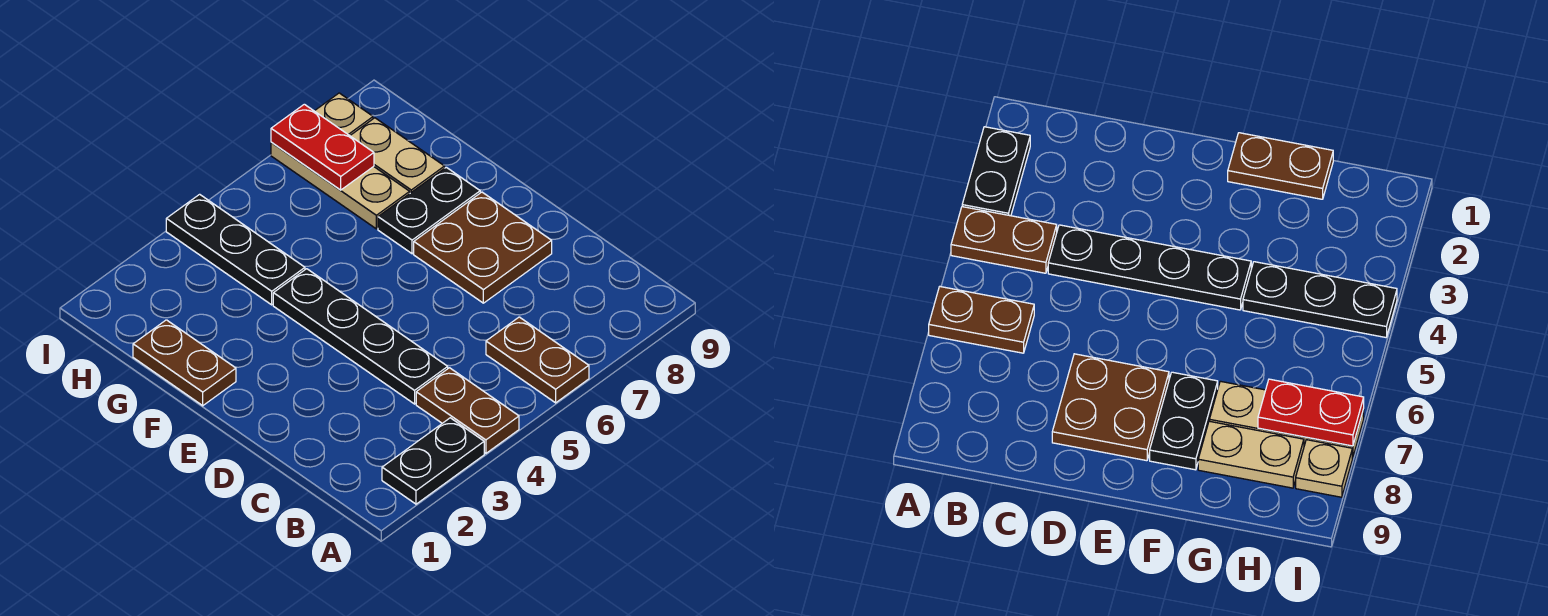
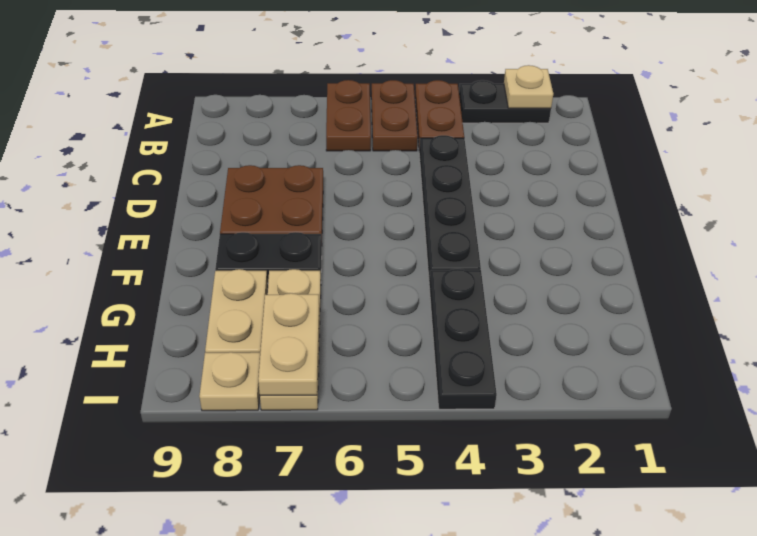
none -> tan plate A2 level 2
brown plate F1:G1 level 1 -> brown plate A5:B5 level 1
red plate H7:I7 level 2 -> tan plate H7:I7 level 2

